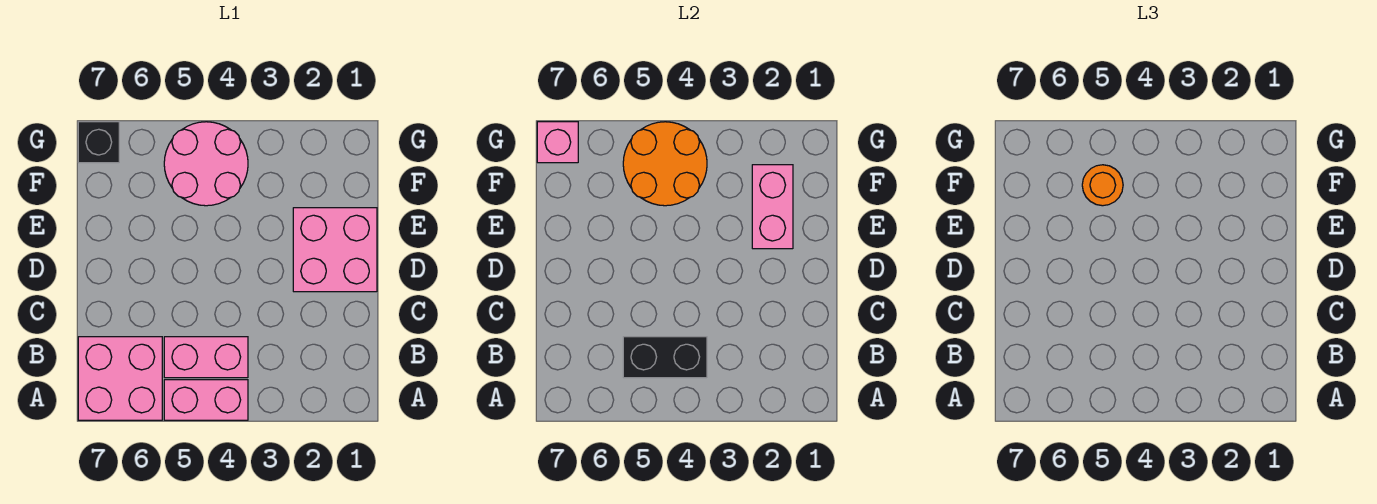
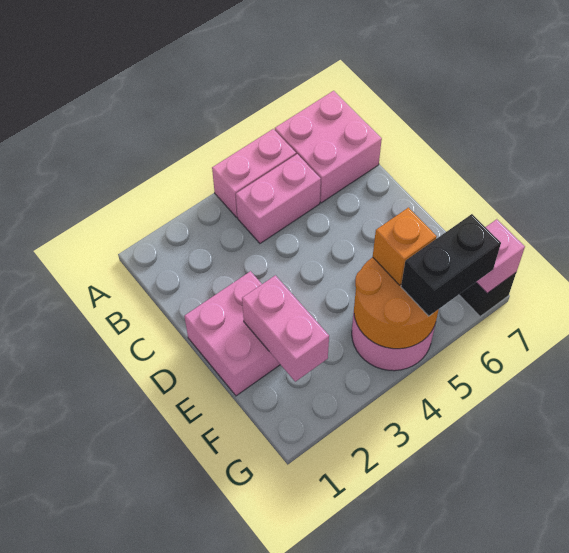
black brick B4:B5 level 2 -> black brick G5:G6 level 3
orange round brick F5 level 3 -> orange brick F5 level 3

